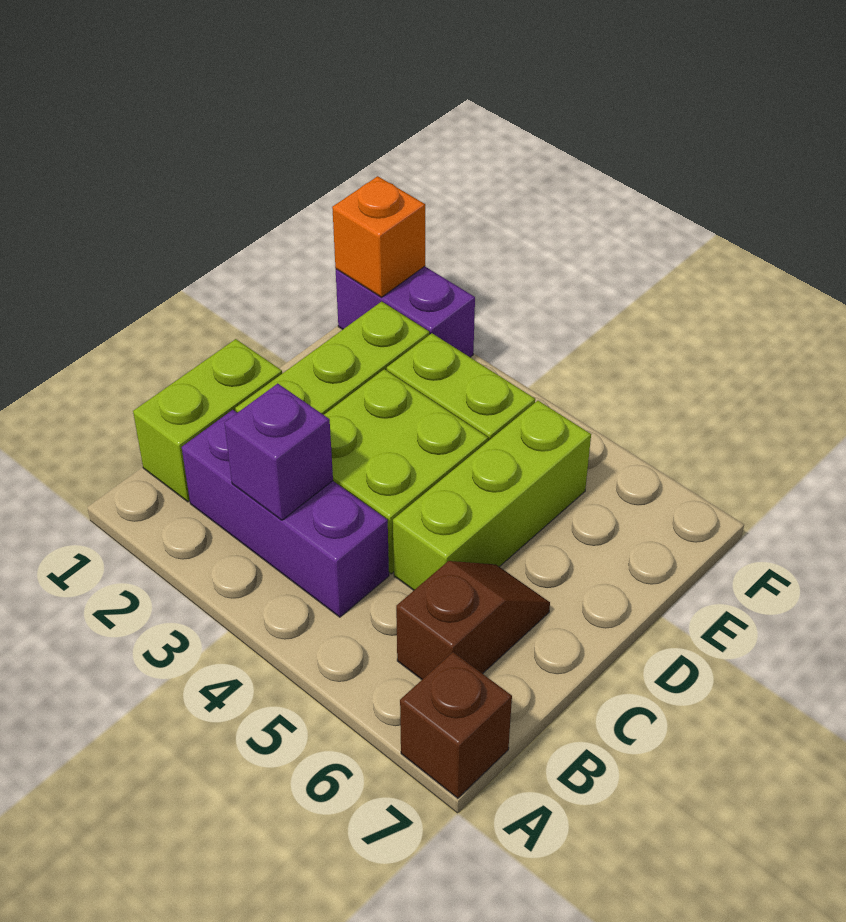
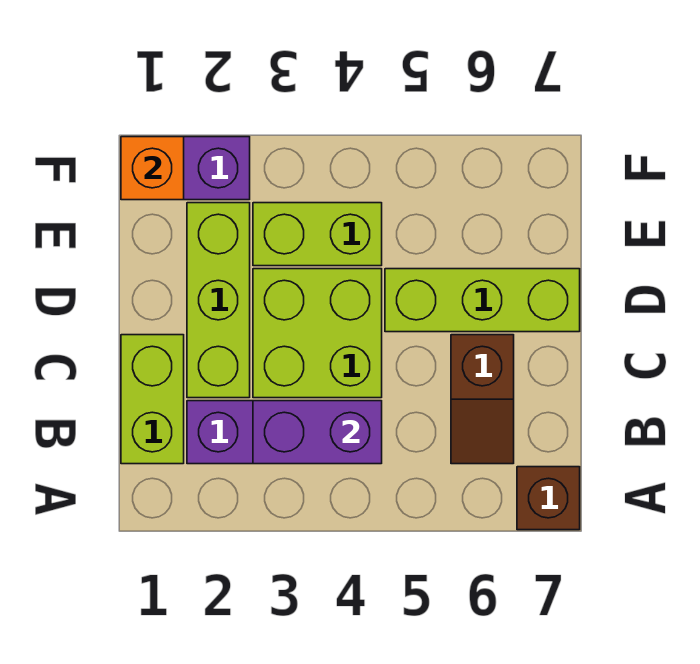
purple brick B3 level 2 -> purple brick B3:B4 level 2
brown slope B6:C6 level 1 top B -> brown slope B6:C6 level 1 top C
lime brick C5:E5 level 1 -> lime brick D5:D7 level 1

